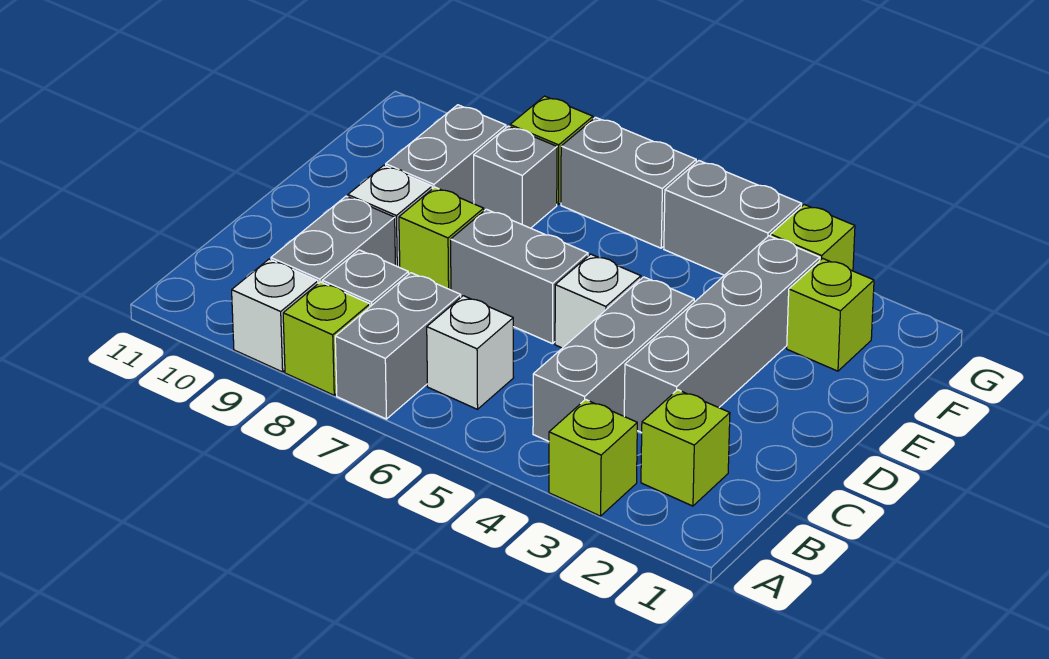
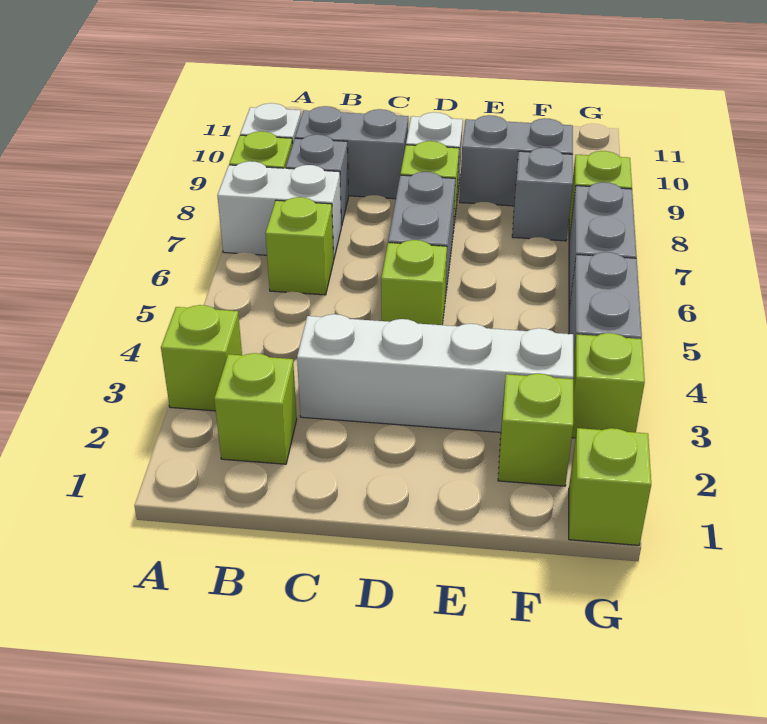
grey brick A7:B7 level 1 -> white brick A7:B7 level 1
grey brick B4:D4 level 1 -> none
white brick B6 level 1 -> lime brick B6 level 1
grey brick C3:F3 level 1 -> white brick C3:F3 level 1
white brick D5 level 1 -> lime brick D5 level 1
none -> lime brick G1 level 1

